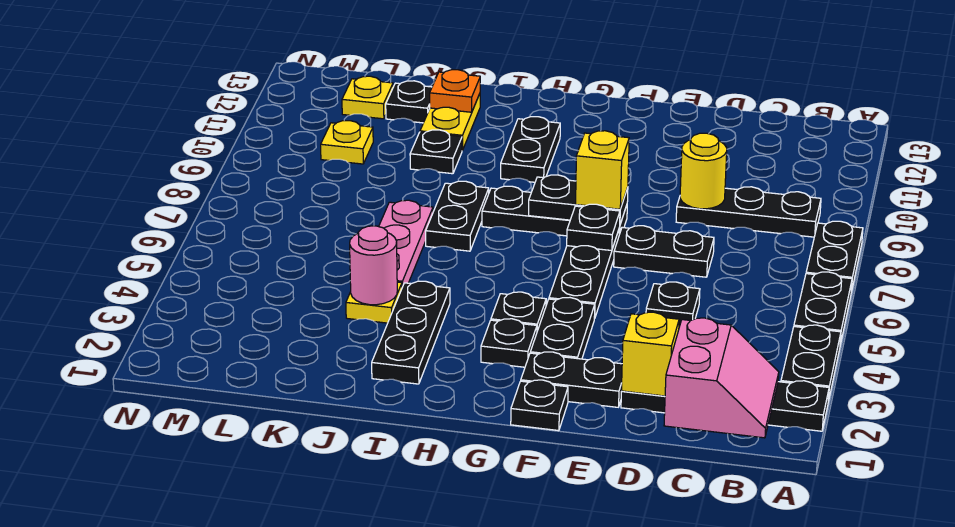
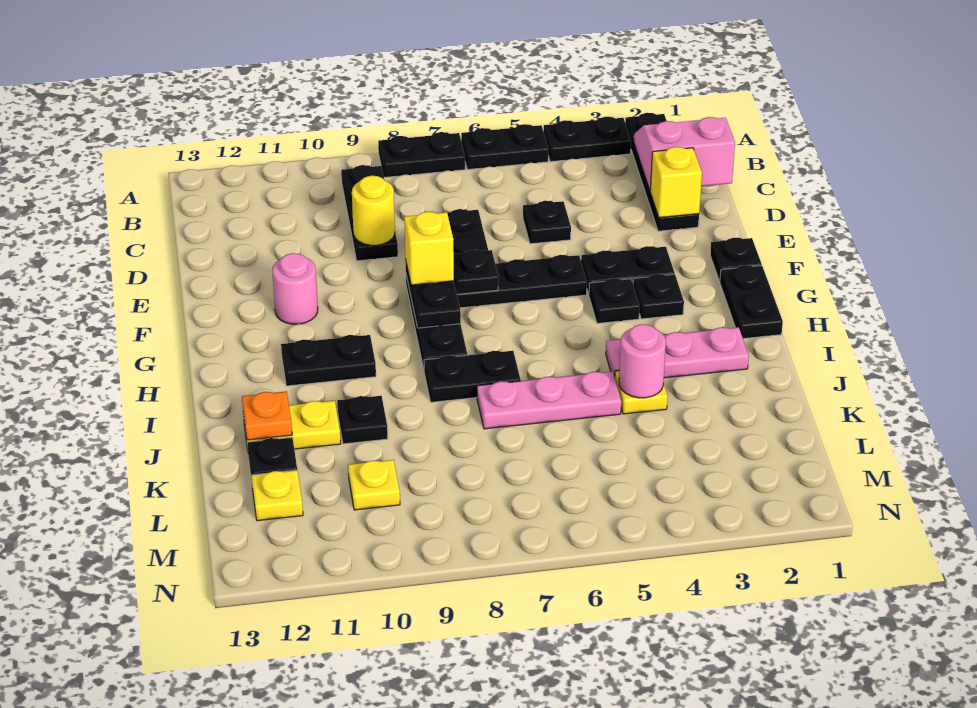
black plate E2:F2 level 1 -> black plate G1:H1 level 1
none -> pink round brick F11 level 1
black plate I2:I4 level 1 -> pink plate I2:I4 level 1

